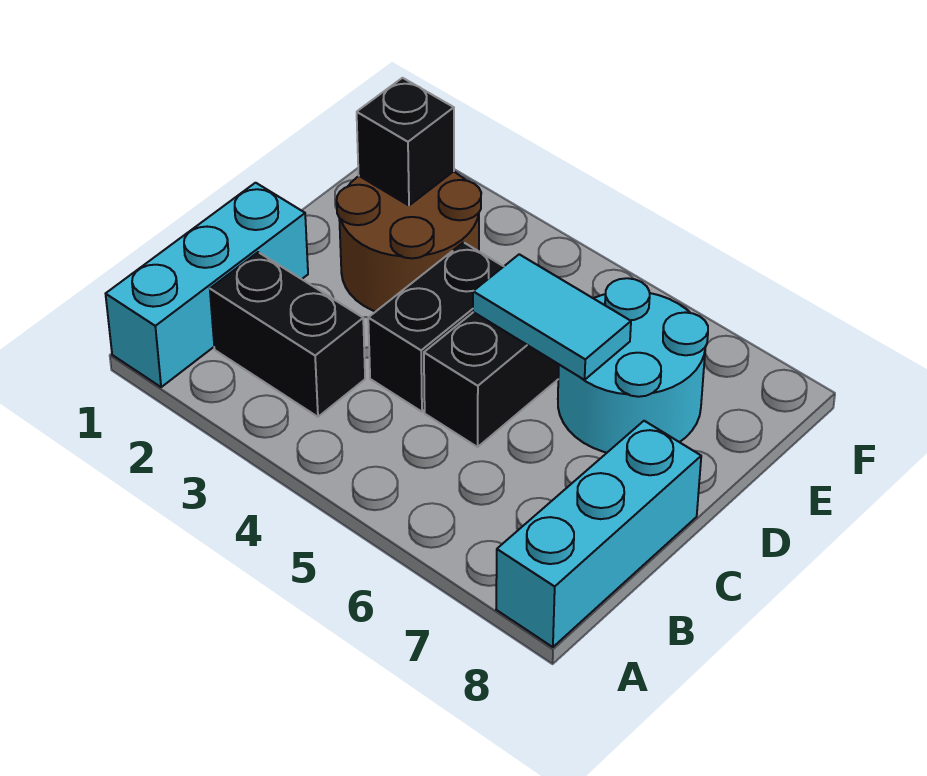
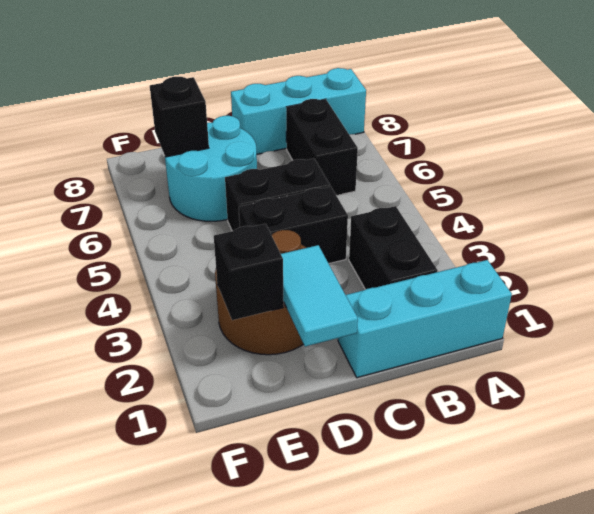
none -> black brick B6:B7 level 1
cyan tile D5:D6 level 2 -> cyan tile D1:D2 level 2
none -> black brick E7 level 2

